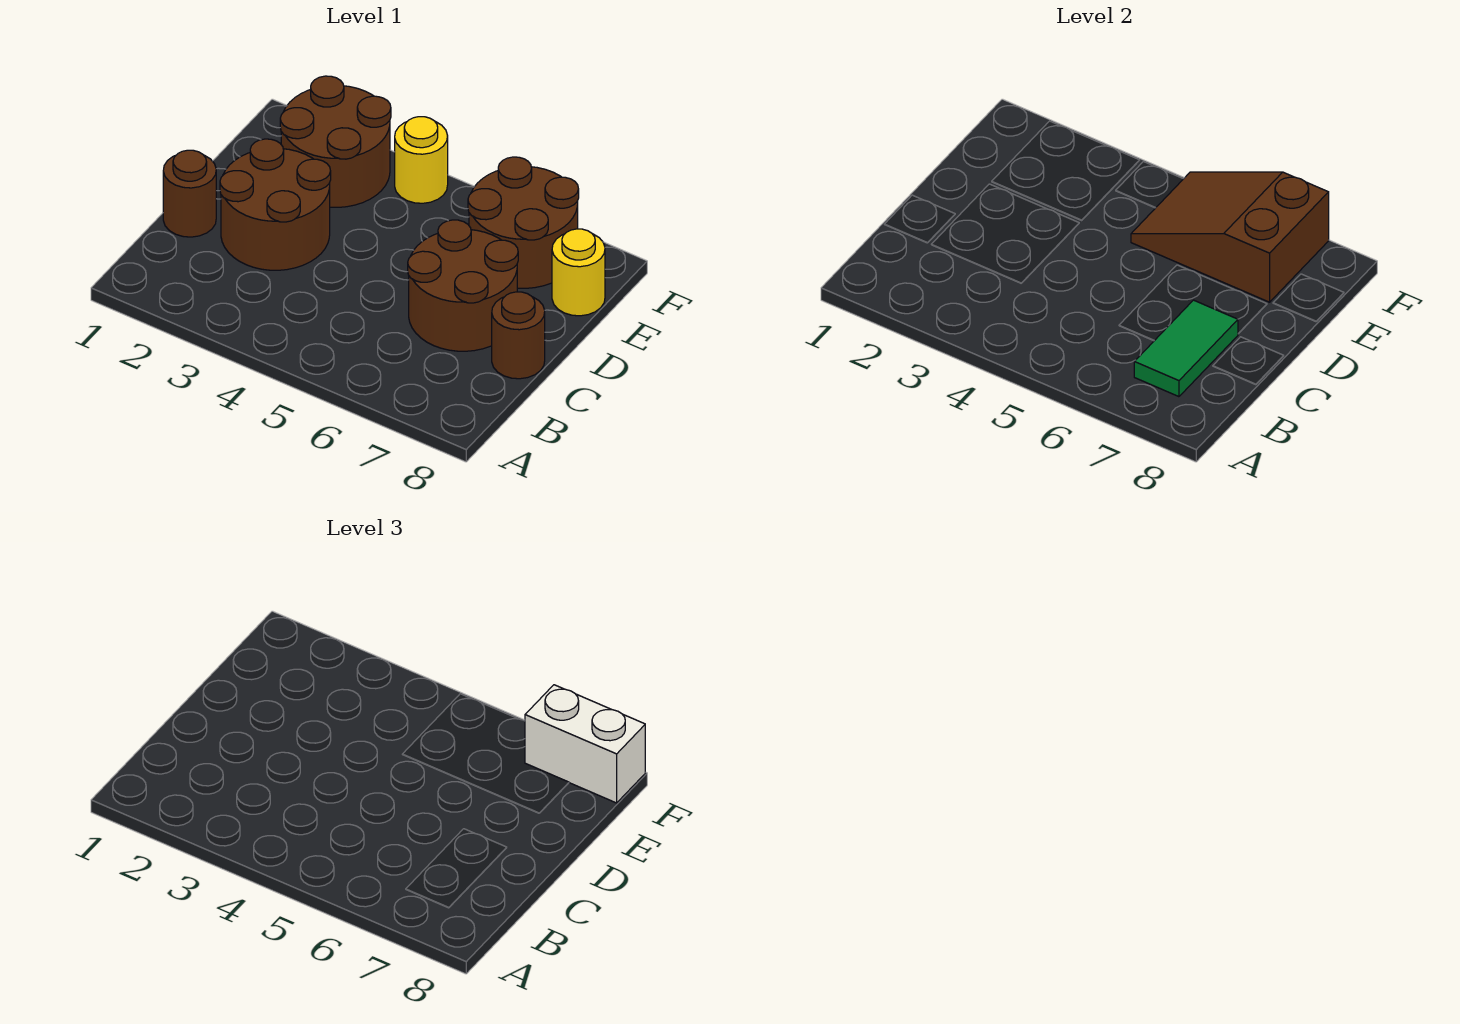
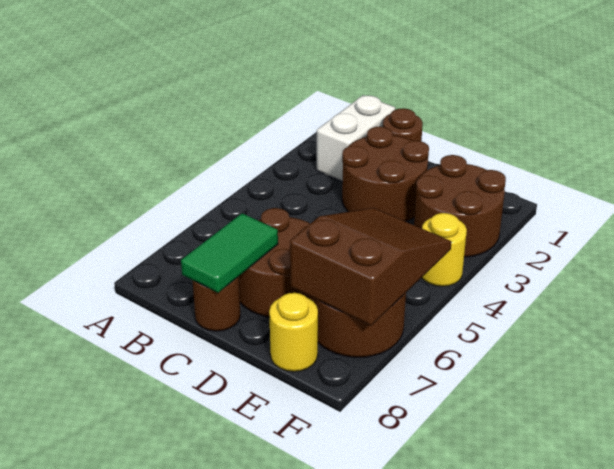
green tile B7:C7 level 2 -> green tile C7:C8 level 2
white brick F7:F8 level 3 -> white brick B1:B2 level 1

